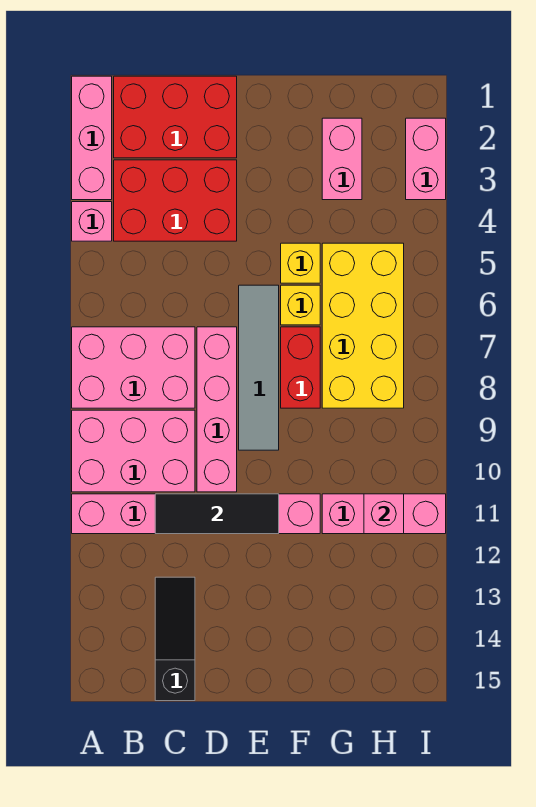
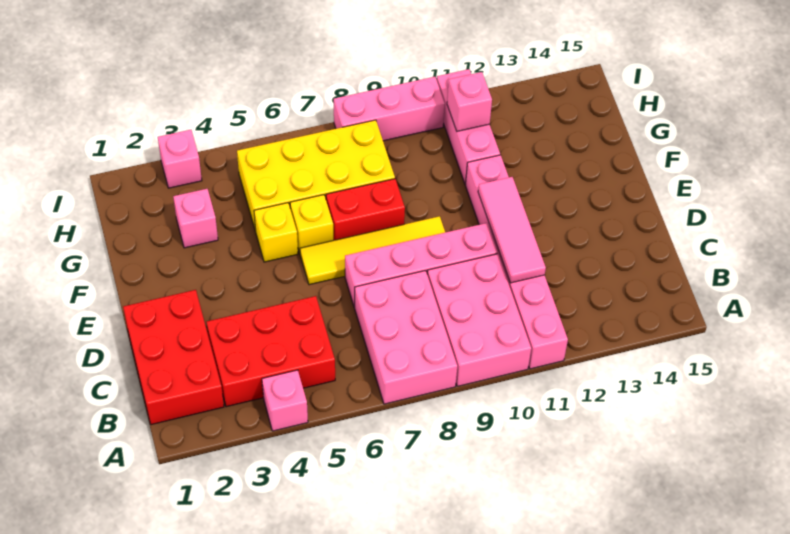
pink brick A1:A3 level 1 -> pink brick I8:I10 level 1
red brick B3:D4 level 1 -> red brick B3:C5 level 1
black tile C11:E11 level 2 -> pink tile C11:E11 level 2
black slope C13:C15 level 1 top 15 -> none
grey tile E6:E9 level 1 -> yellow tile E6:E9 level 1
pink brick G2:G3 level 1 -> pink brick G3 level 1
pink brick I2:I3 level 1 -> pink brick I3 level 1

